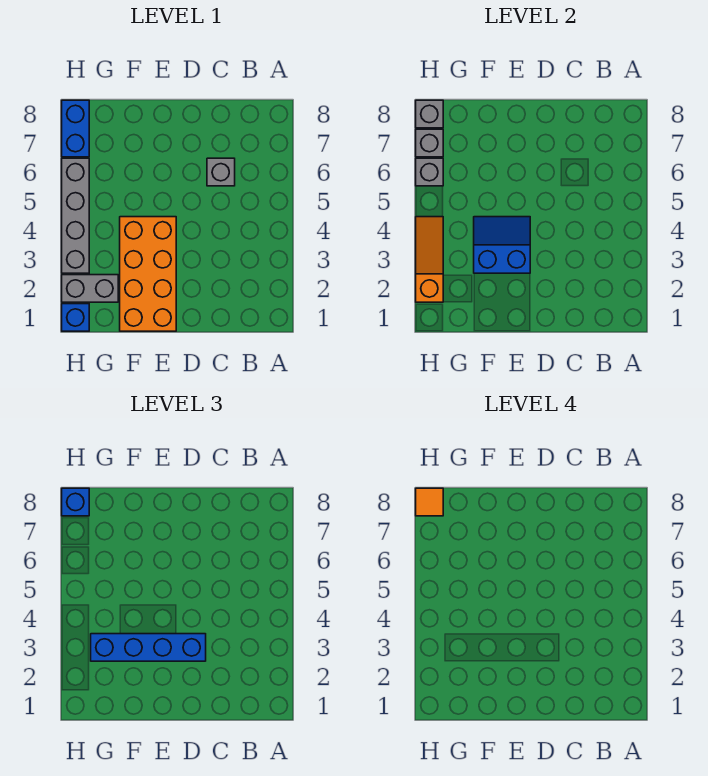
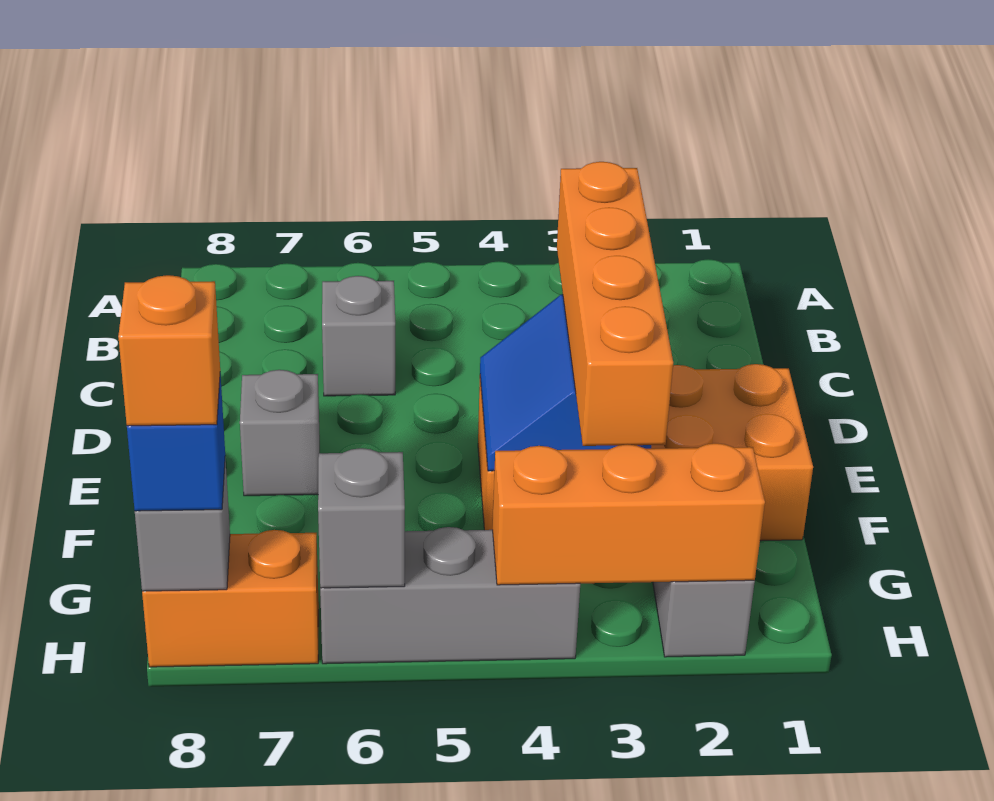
blue brick D3:G3 level 3 -> orange brick D3:G3 level 3
blue brick H1 level 1 -> none
orange slope H2:H4 level 2 top 2 -> orange brick H2:H4 level 2
grey brick H3:H6 level 1 -> grey brick H4:H6 level 1
blue brick H7:H8 level 1 -> orange brick H7:H8 level 1
grey brick H7 level 2 -> grey brick E7 level 1
orange tile H8 level 4 -> orange brick H8 level 4

